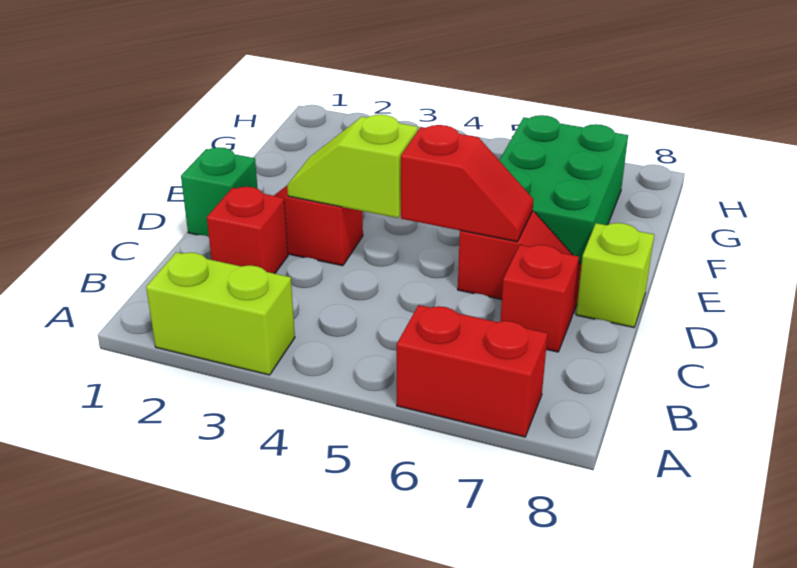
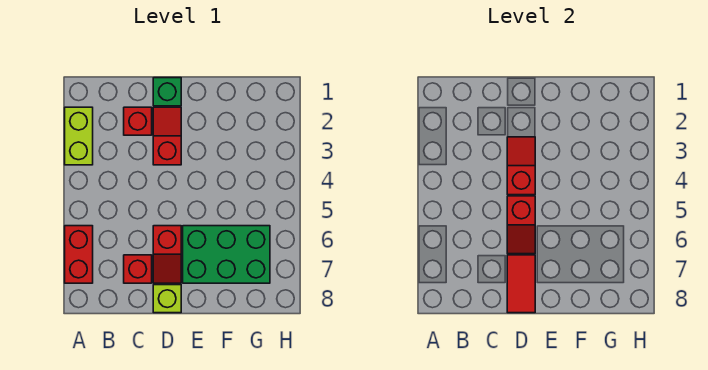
lime slope D3:D4 level 2 top 4 -> red slope D3:D4 level 2 top 4
none -> red tile D7:D8 level 2

